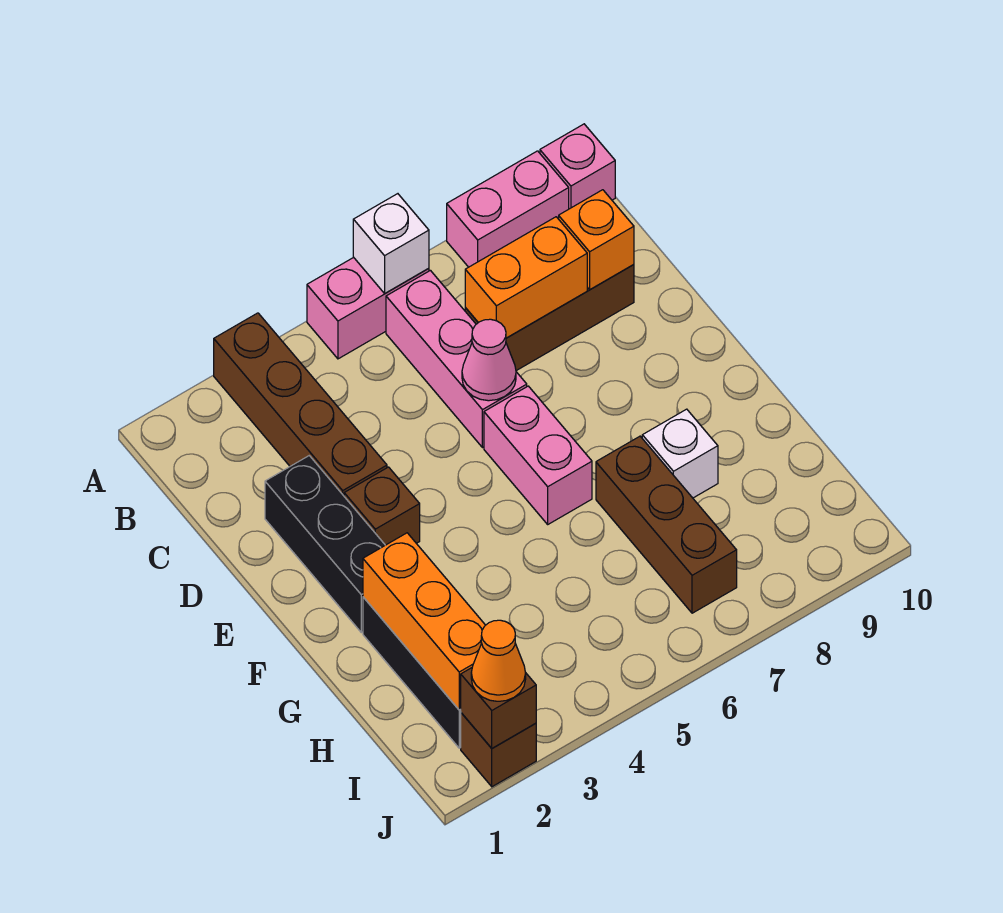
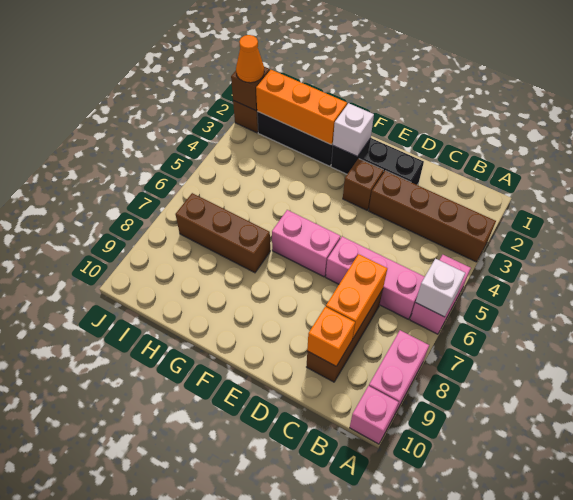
pink cone D6 level 2 -> none
white brick G8 level 1 -> white brick F2 level 2

